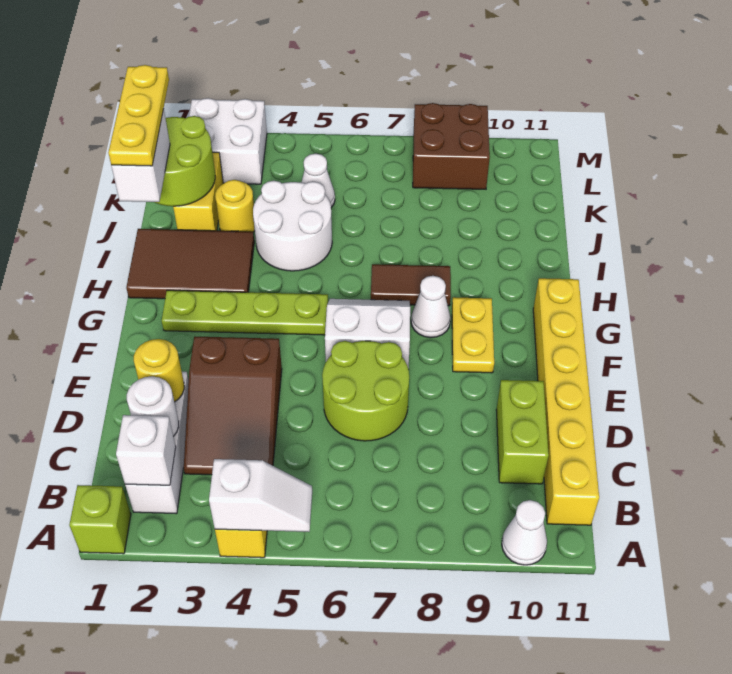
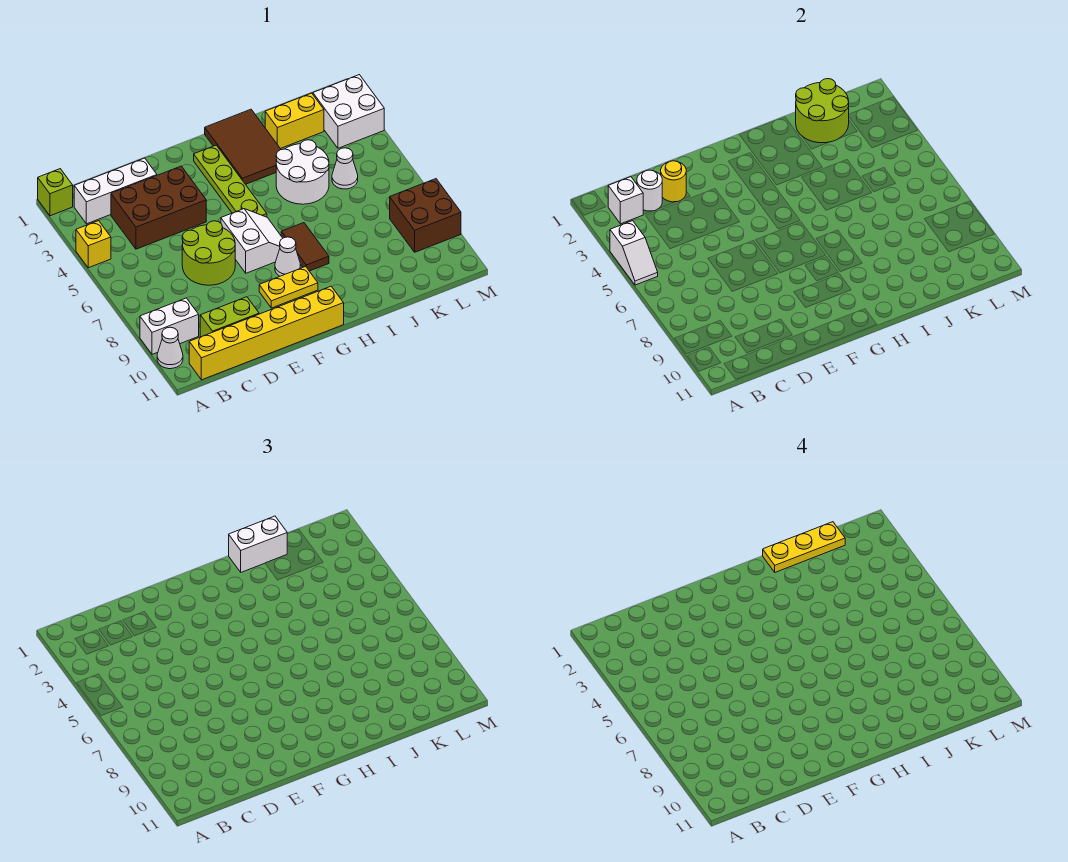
none -> white brick A9:B9 level 1
brown slope C3:E4 level 1 top E -> brown brick C3:E4 level 1
yellow round brick J3 level 1 -> none

